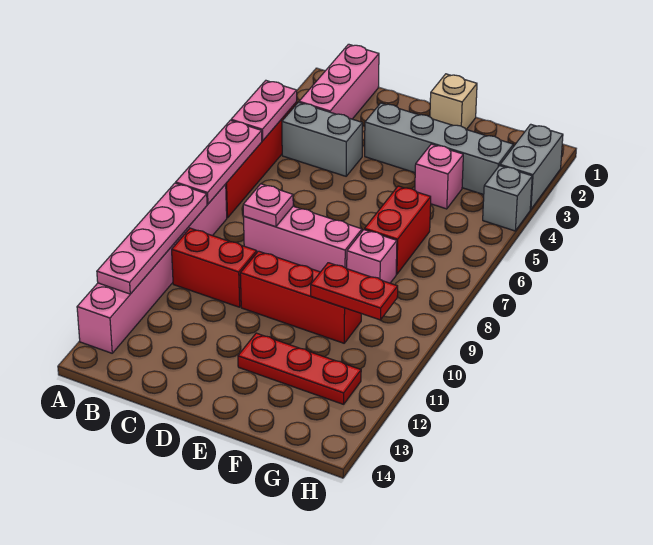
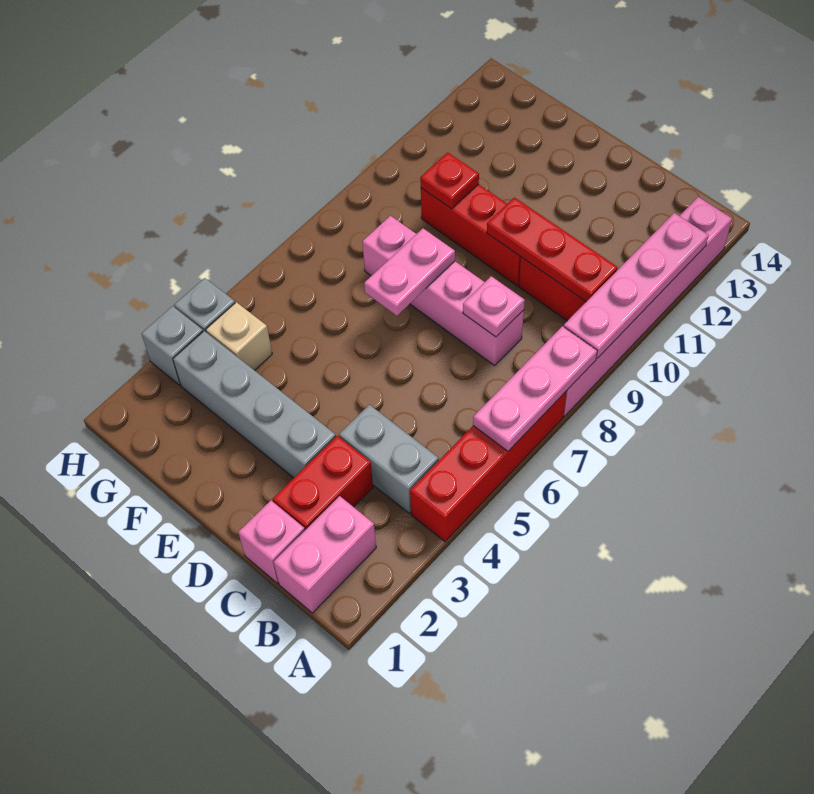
pink plate A4:A5 level 2 -> pink plate E7:E8 level 2
pink brick B1:B3 level 1 -> pink brick B1:B2 level 1
tan brick E1 level 1 -> tan brick G4 level 1
red plate E12:G12 level 1 -> red plate B10:D10 level 2
pink brick F4 level 1 -> pink brick C1 level 1
red brick F6:F7 level 1 -> red brick C2:C3 level 1
red plate F10:G10 level 2 -> red plate F10 level 2
grey brick H2:H3 level 1 -> grey brick H3 level 1

